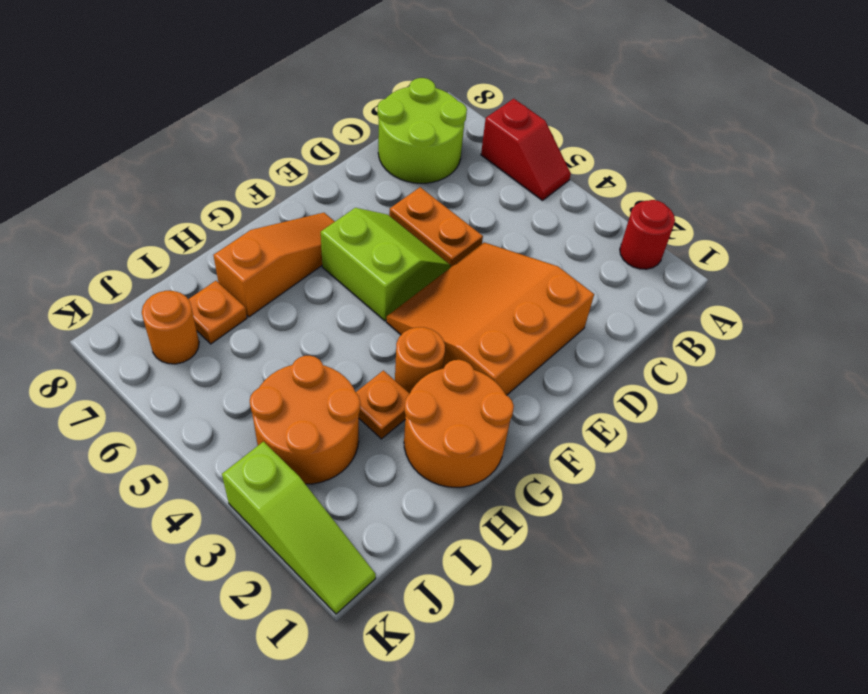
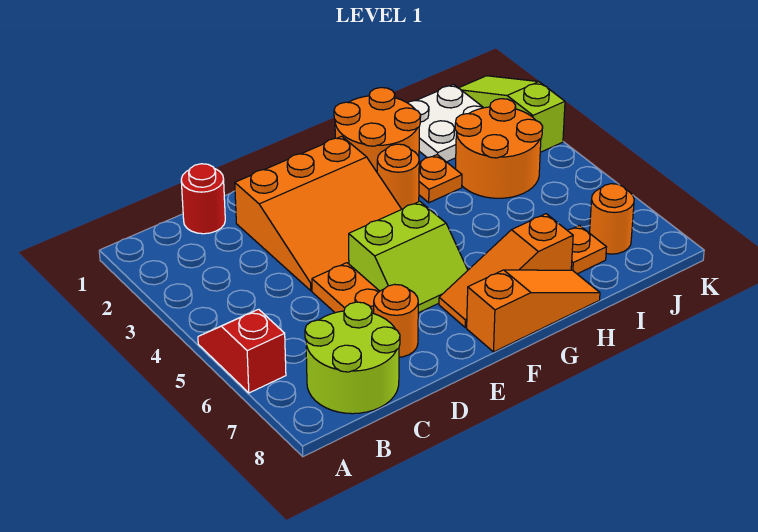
red round brick A2 level 1 -> red round brick C1 level 1
none -> orange round brick D7 level 1
lime slope E5:F6 level 1 top F -> lime slope E5:F6 level 1 top 5
none -> orange slope F8:H8 level 1 top F
none -> white plate I1:J2 level 1

